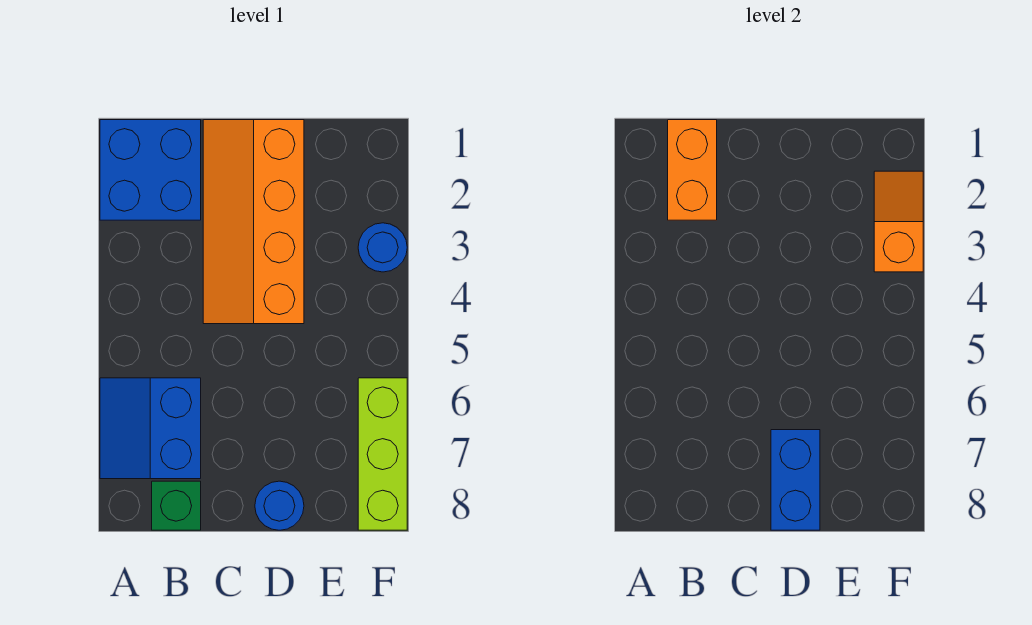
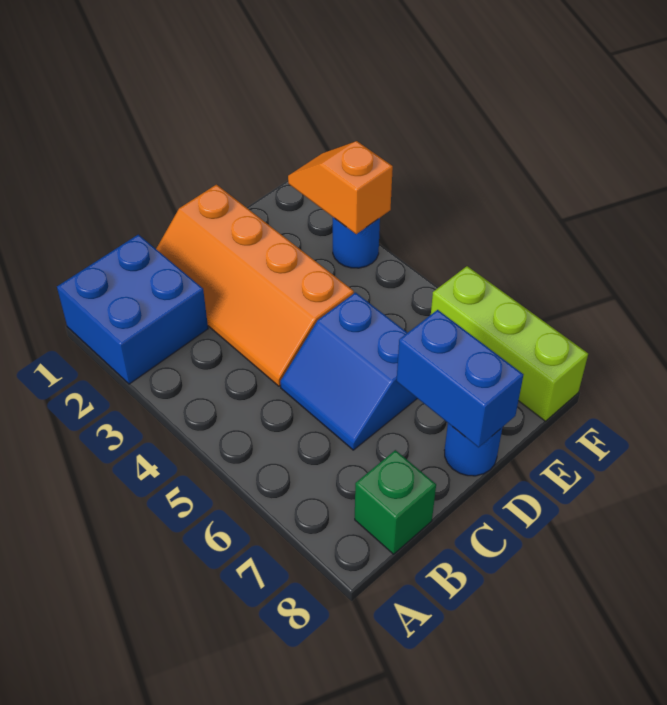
blue slope A6:B7 level 1 top B -> blue slope C5:D6 level 1 top D
orange brick B1:B2 level 2 -> none

